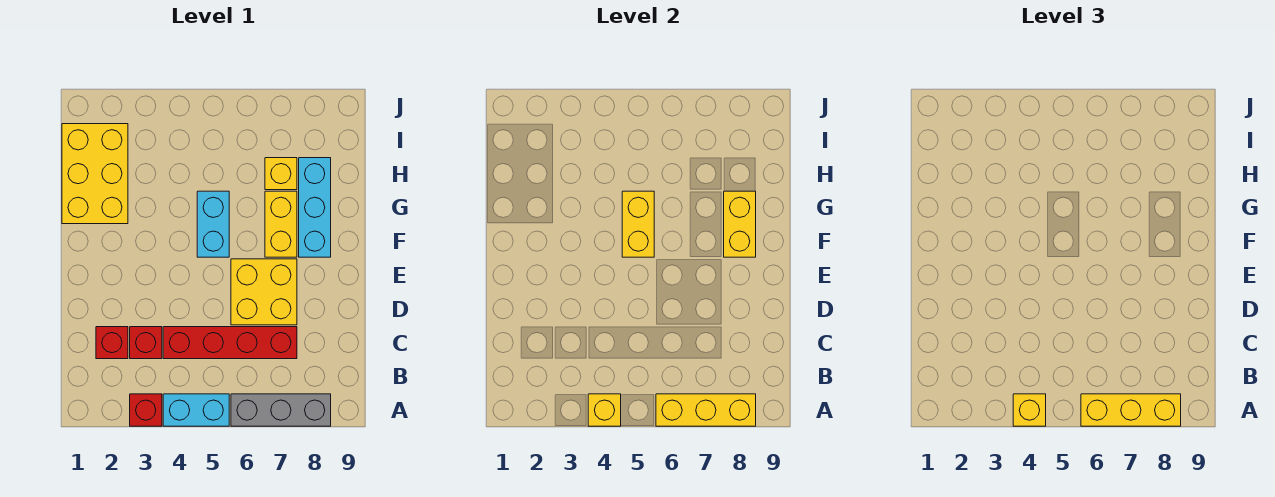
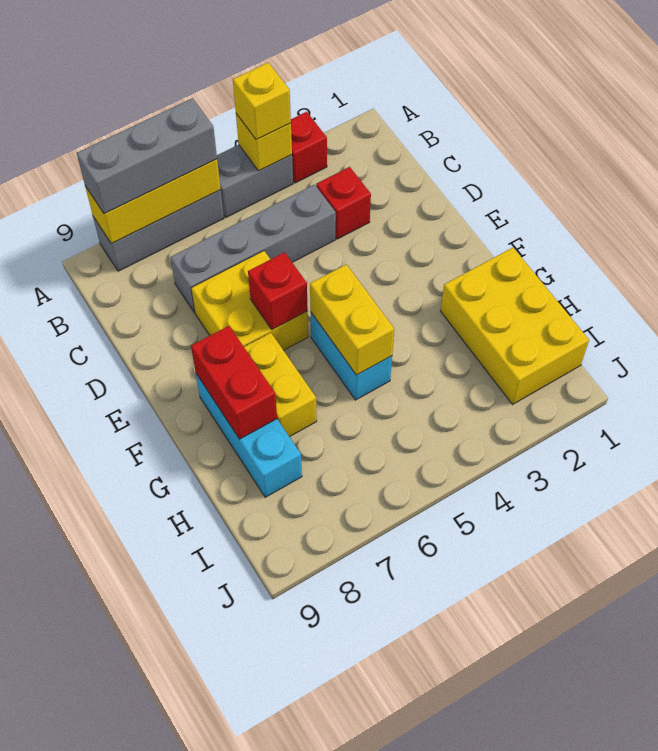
cyan brick A4:A5 level 1 -> grey brick A4:A5 level 1
yellow brick A6:A8 level 3 -> grey brick A6:A8 level 3
red brick C2 level 1 -> red brick E6 level 2
red brick C4:C7 level 1 -> grey brick C4:C7 level 1
yellow brick F8:G8 level 2 -> red brick F8:G8 level 2
yellow brick H7 level 1 -> none

